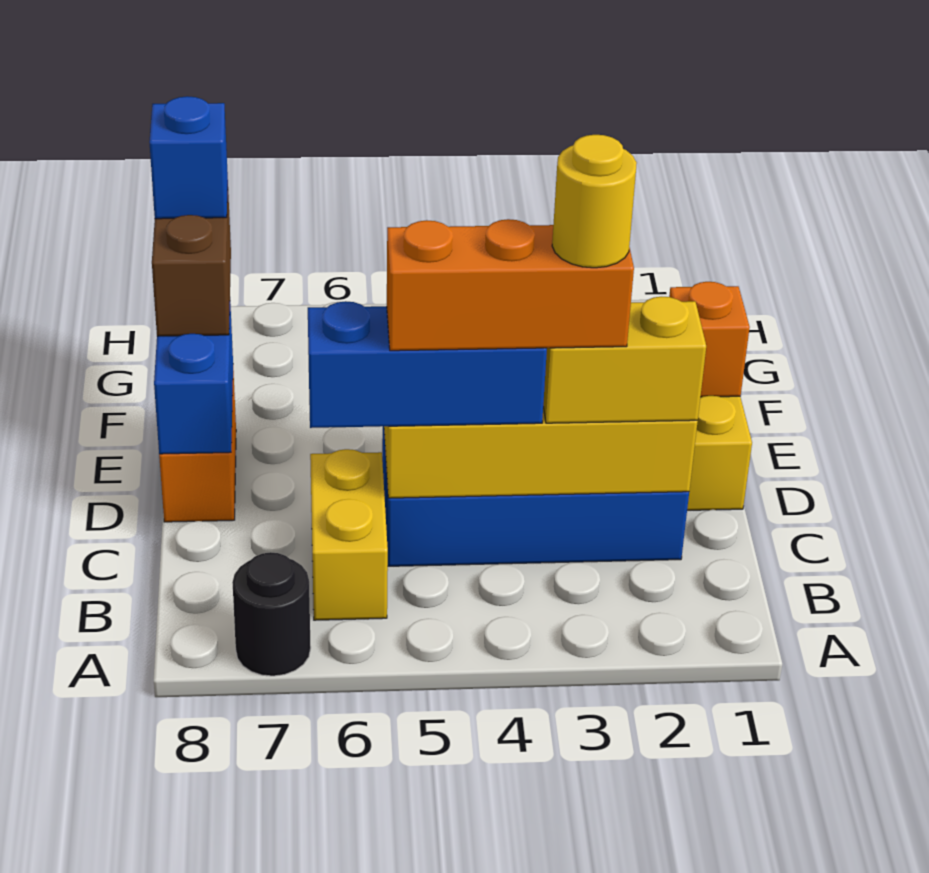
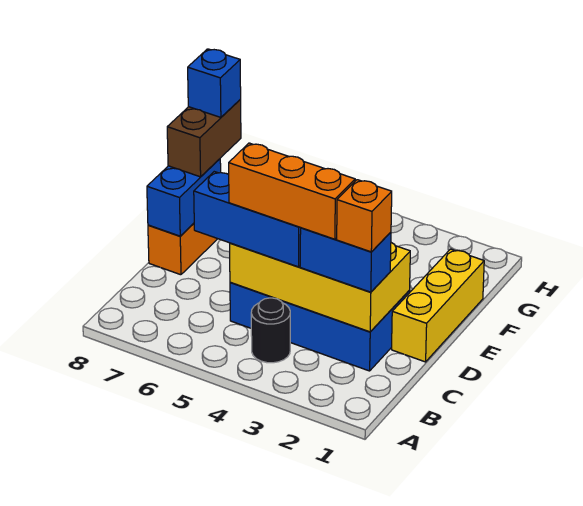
black round brick A7 level 1 -> black round brick B4 level 1
yellow brick B6:C6 level 1 -> none
yellow brick C2:C3 level 3 -> blue brick C2:C3 level 3
yellow round brick C3 level 5 -> none
orange brick E1 level 2 -> orange brick C2 level 4

